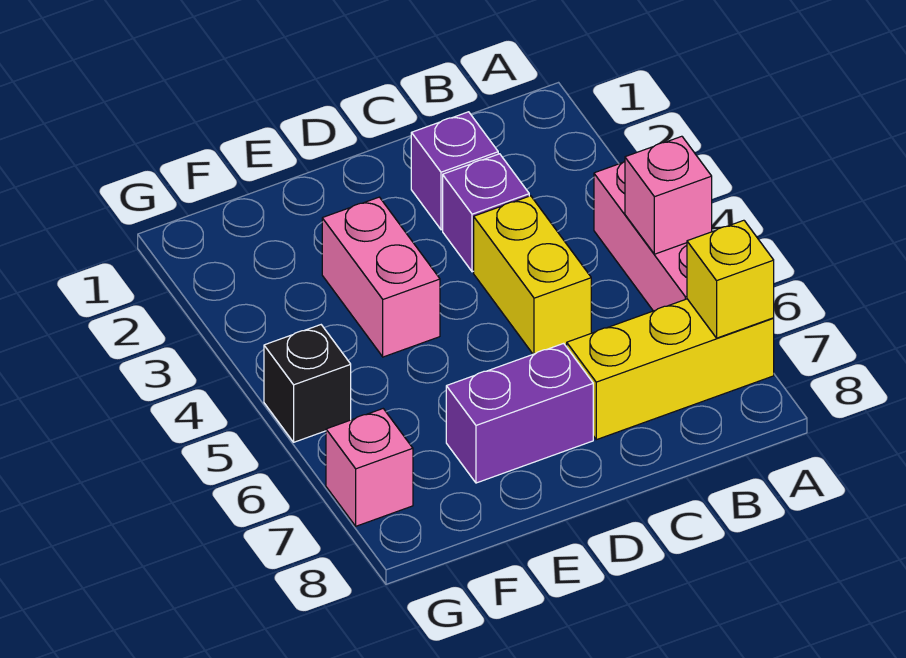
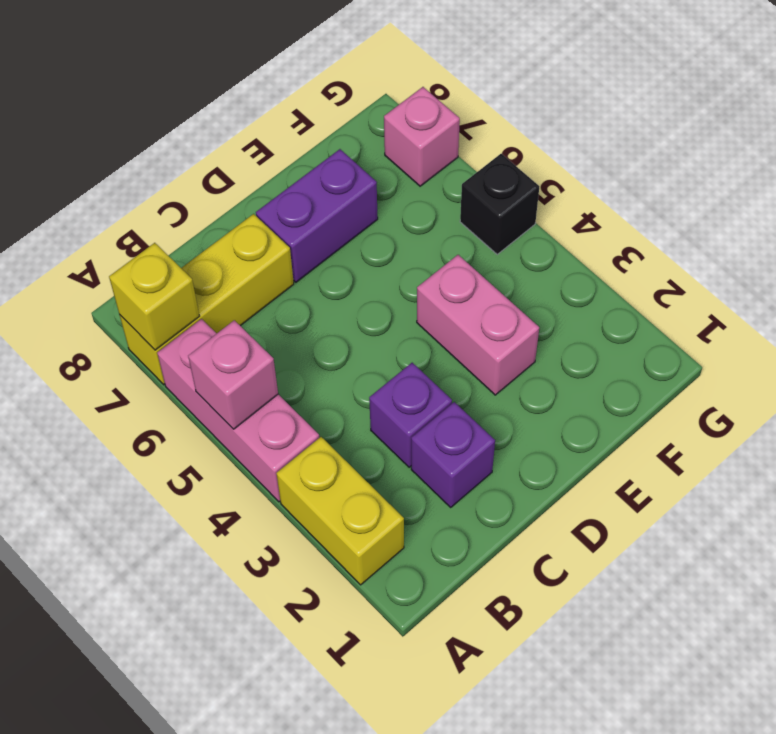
yellow brick C4:C5 level 1 -> yellow brick A2:A3 level 1

